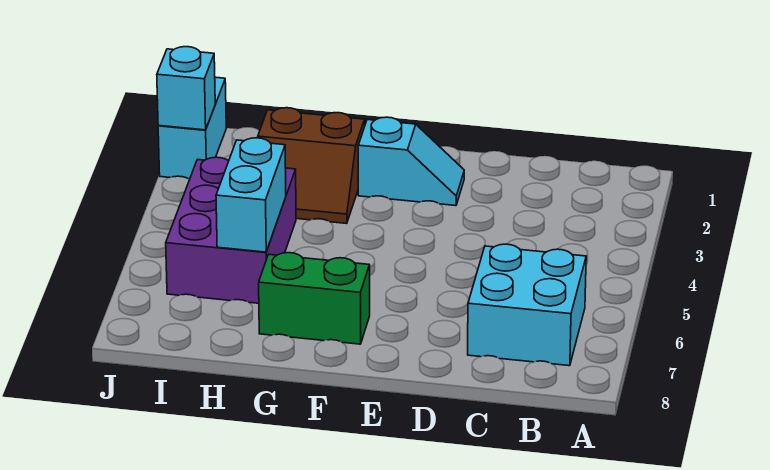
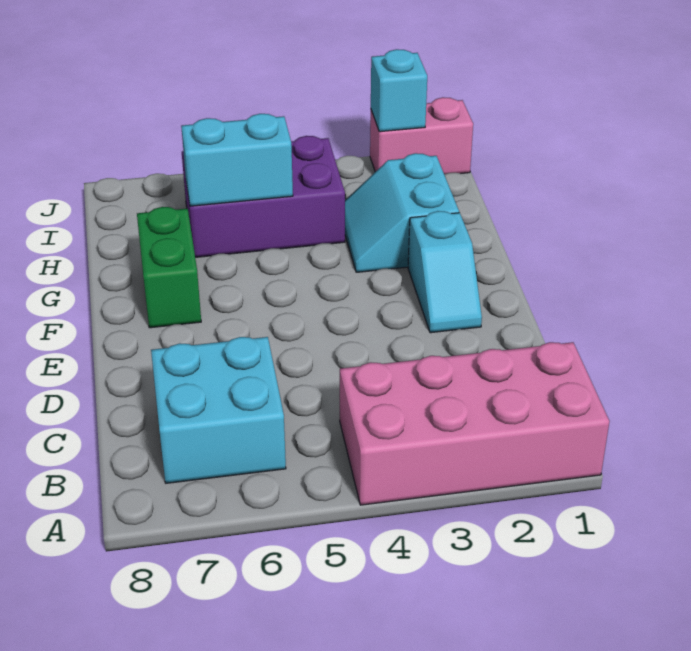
none -> pink brick A1:B4 level 1
brown slope G2:H3 level 1 top 2 -> cyan slope G2:H3 level 1 top 2
cyan brick J1:J2 level 1 -> pink brick J1:J2 level 1

